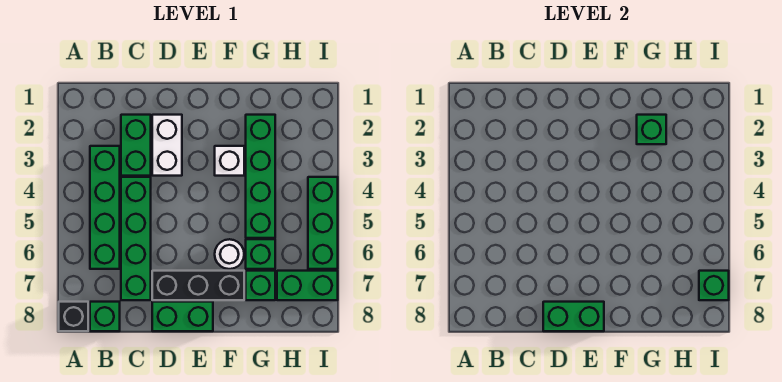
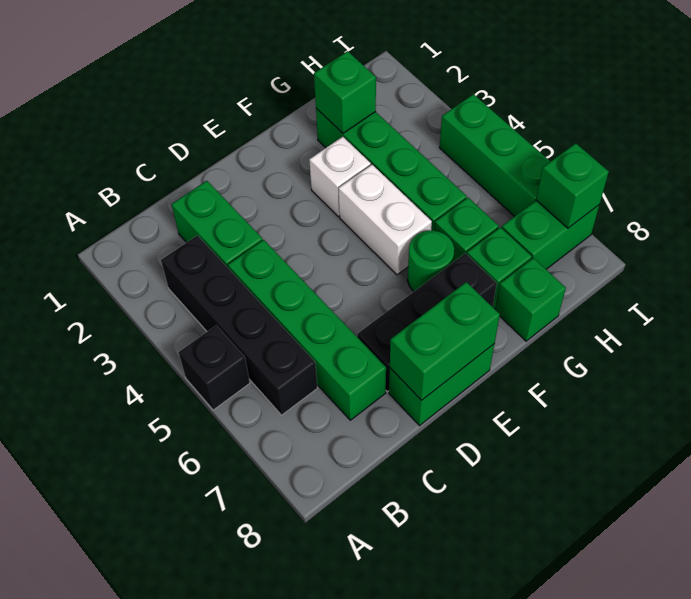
black brick A8 level 1 -> black brick A5 level 1
green brick B3:B6 level 1 -> black brick B3:B6 level 1
green brick B8 level 1 -> green brick G8 level 1
white brick D2:D3 level 1 -> white brick F4:F5 level 1
white round brick F6 level 1 -> green round brick F6 level 1

